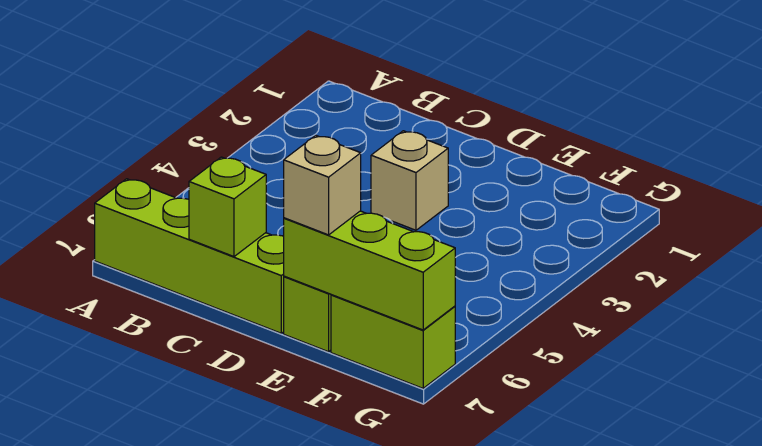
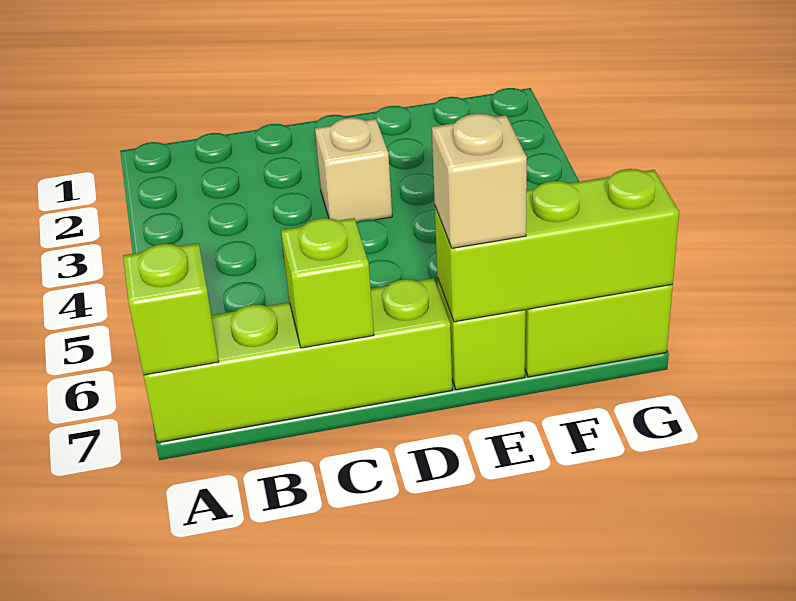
none -> lime brick A7 level 2

